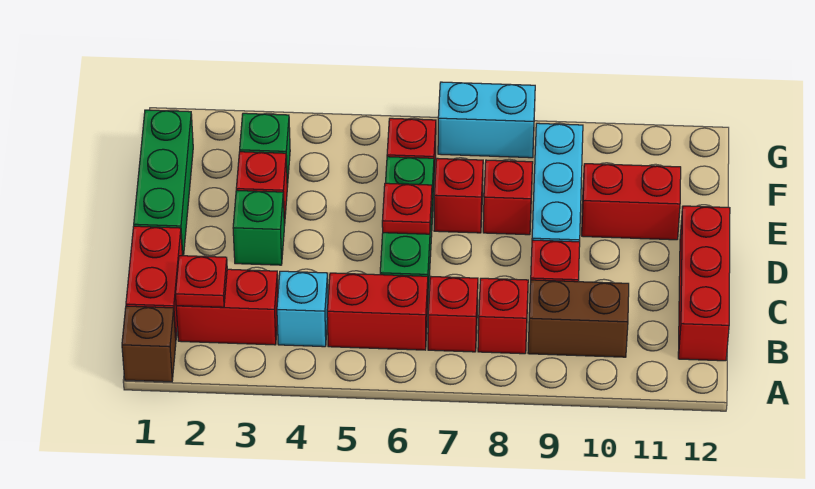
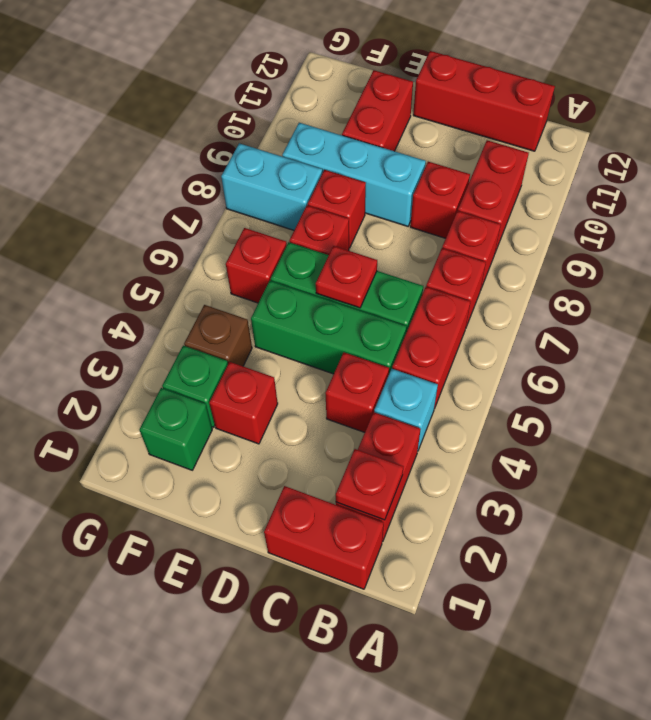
brown brick A1 level 1 -> brown brick F4 level 1
brown brick B9:B10 level 1 -> red brick B9:B10 level 1
none -> red brick C4 level 1
green brick D1:F1 level 1 -> green brick C5:E5 level 1
green brick D3 level 1 -> green brick F2 level 1
cyan brick G7:G8 level 1 -> cyan brick F8:G8 level 1

